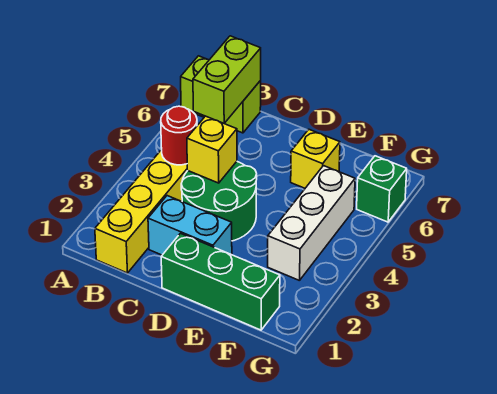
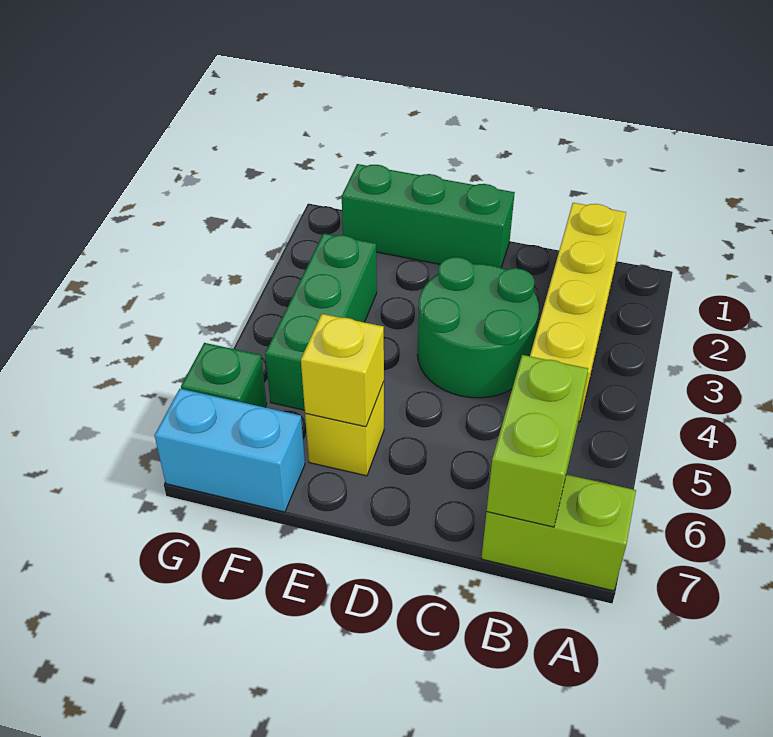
red round brick B4 level 2 -> none
cyan brick C2:D2 level 1 -> cyan brick F7:G7 level 1
yellow brick C4 level 2 -> yellow brick E6 level 2
white brick F3:F5 level 1 -> green brick F3:F5 level 1

